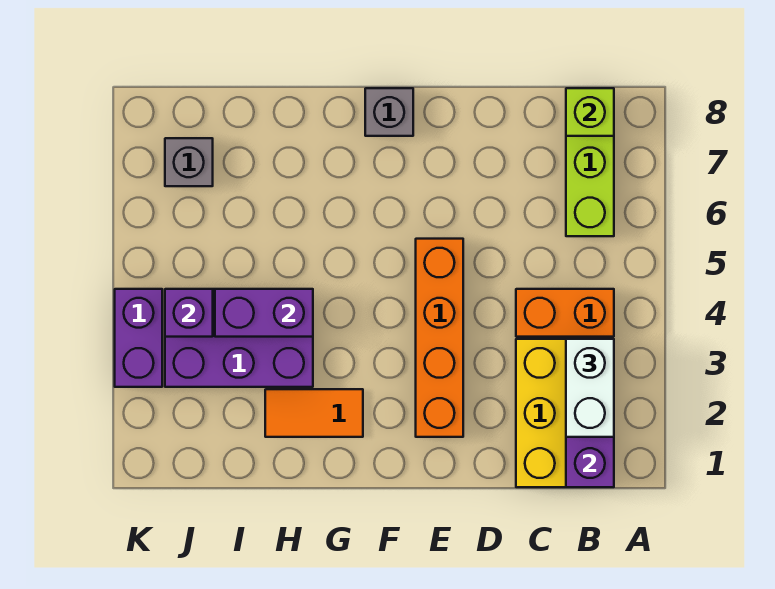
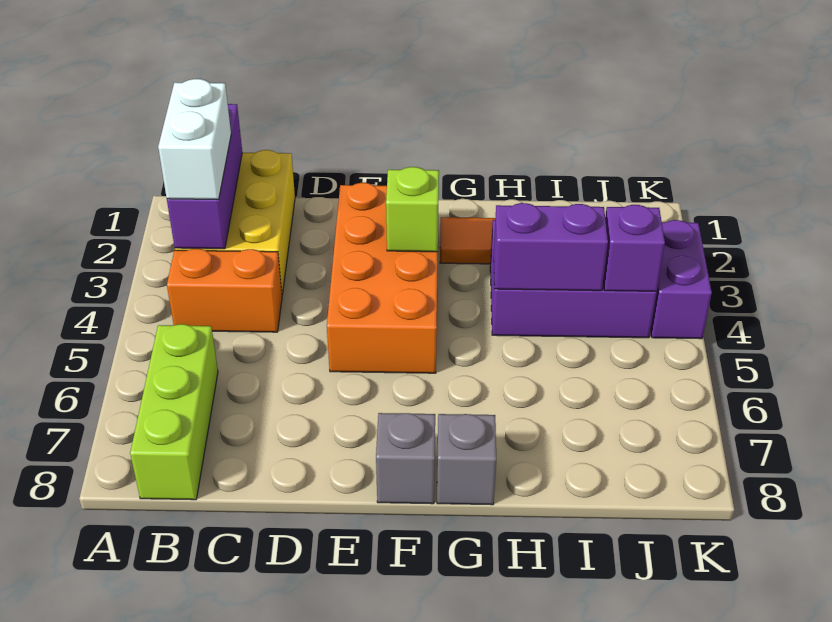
lime brick B8 level 2 -> lime brick F3 level 2
orange brick E2:E5 level 1 -> orange brick E2:F5 level 1
grey brick J7 level 1 -> grey brick G8 level 1

